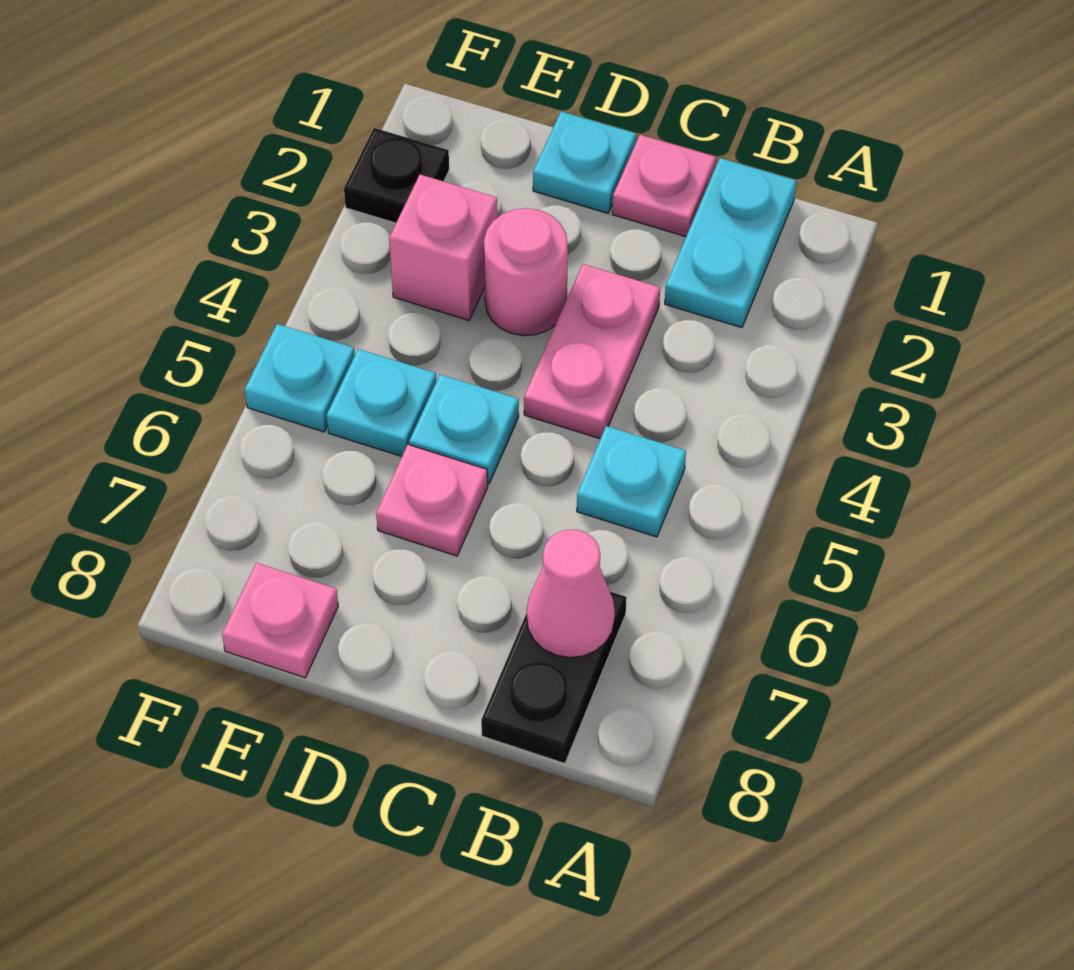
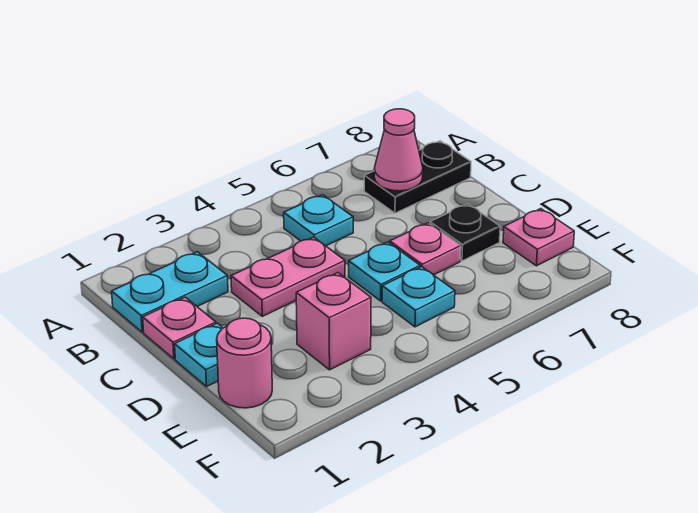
pink round brick D3 level 1 -> pink round brick E1 level 1
black plate F2 level 1 -> black plate D7 level 1
cyan plate F5 level 1 -> none

